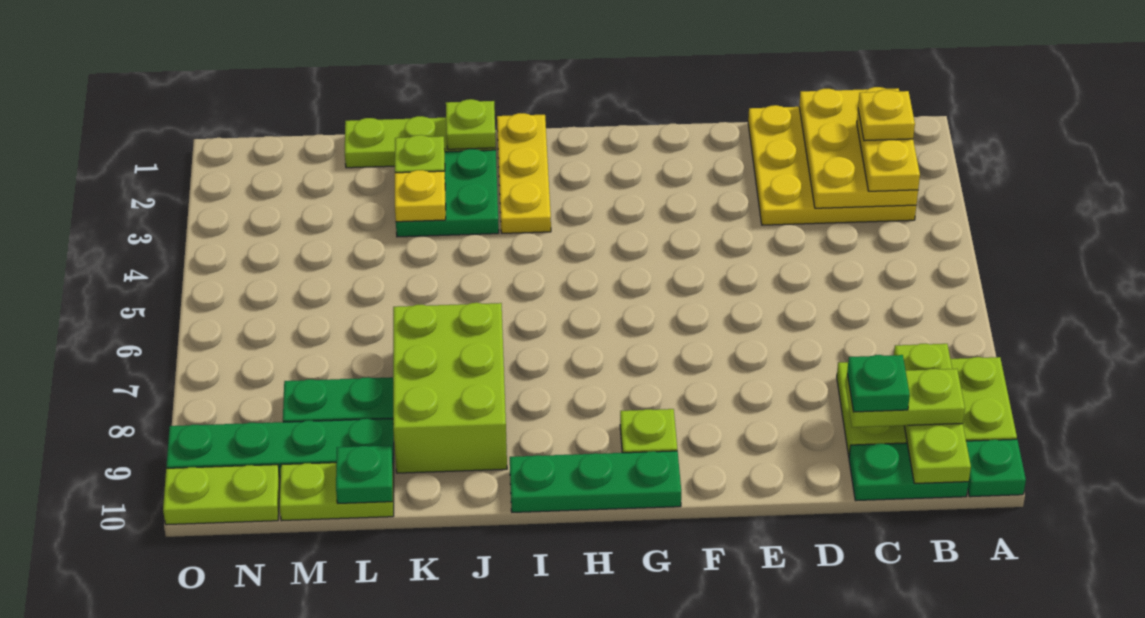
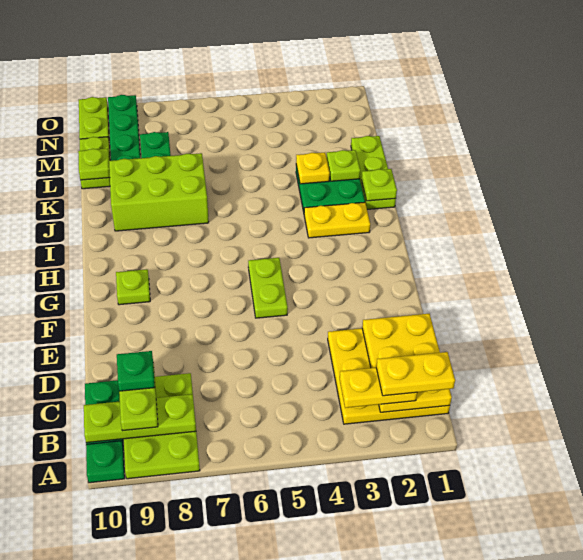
yellow plate B1:C3 level 2 -> yellow plate B1:D2 level 2
yellow plate B2 level 4 -> yellow plate B1:B2 level 4
none -> lime plate F5:G5 level 1
green plate G10:I10 level 1 -> none
yellow plate I1:I3 level 1 -> yellow plate I2:I3 level 1
green plate L10 level 2 -> lime plate L10 level 2

